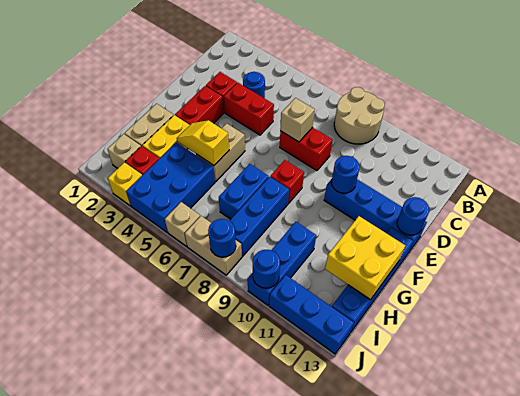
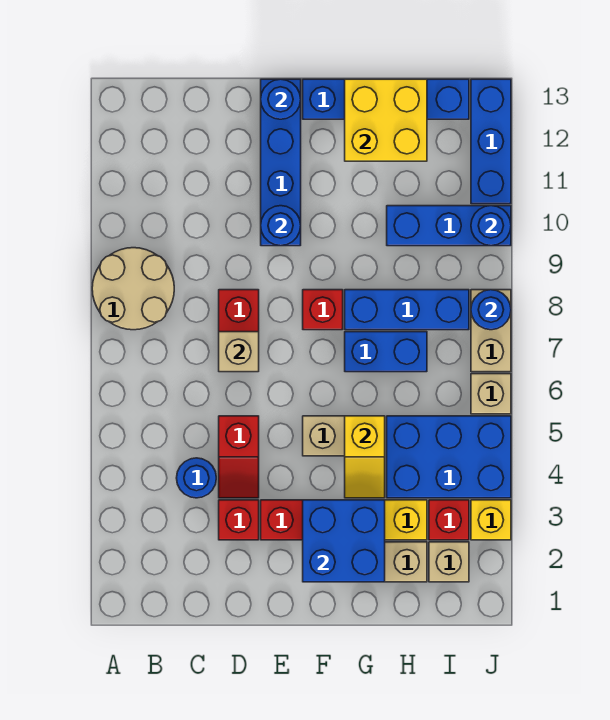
red brick D4:D5 level 1 -> red slope D4:D5 level 1 top 5
none -> blue brick F2:G3 level 2

